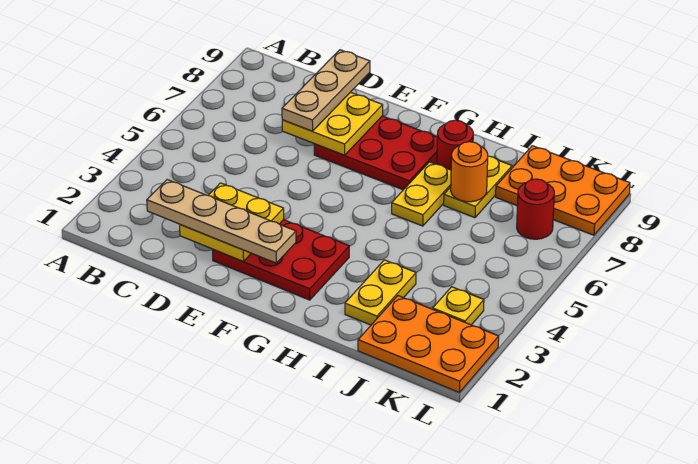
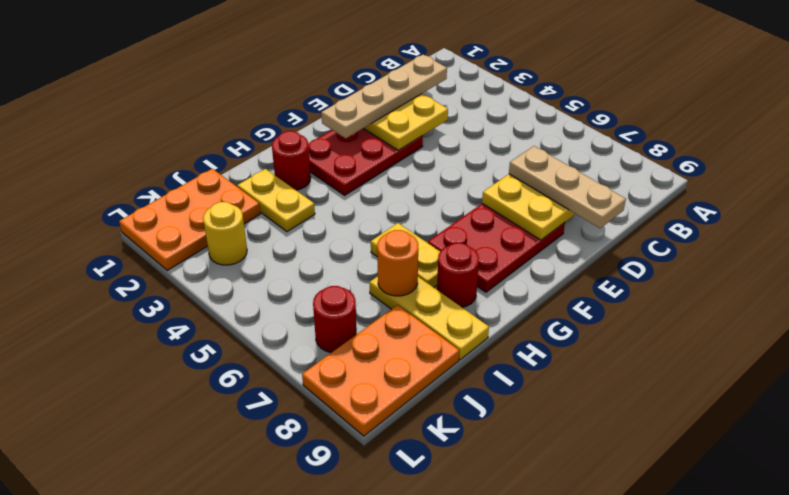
none -> red round brick H2 level 1
yellow plate I7:I8 level 1 -> yellow plate I7:I9 level 1
yellow plate K3 level 1 -> yellow round brick K3 level 1

